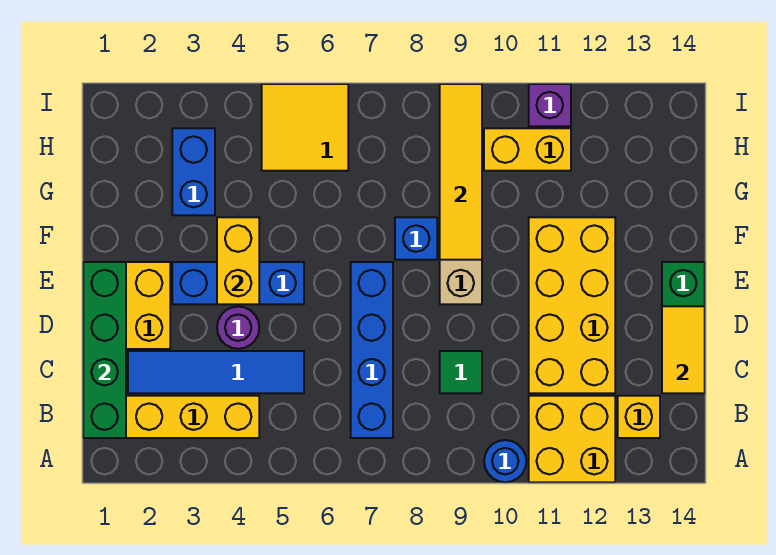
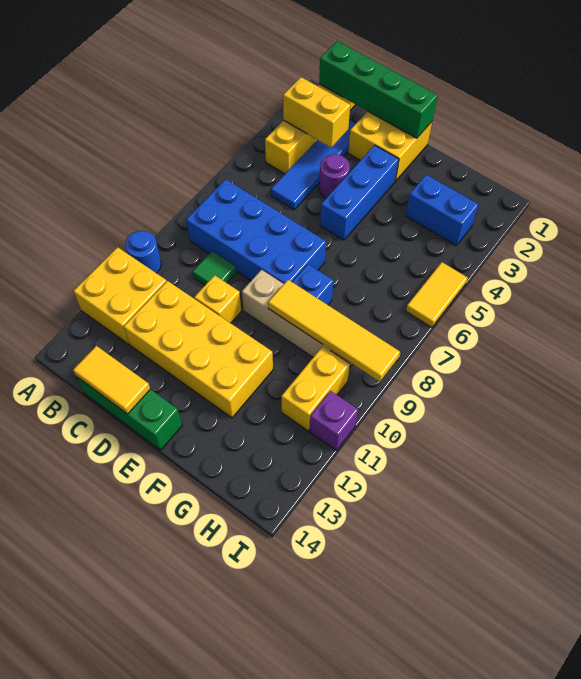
blue brick B7:E7 level 1 -> blue brick B7:E8 level 1
yellow brick B13 level 1 -> yellow brick D10 level 1
yellow brick E4:F4 level 2 -> yellow brick B3:C3 level 2
yellow tile H5:I6 level 1 -> yellow tile I5:I6 level 1

